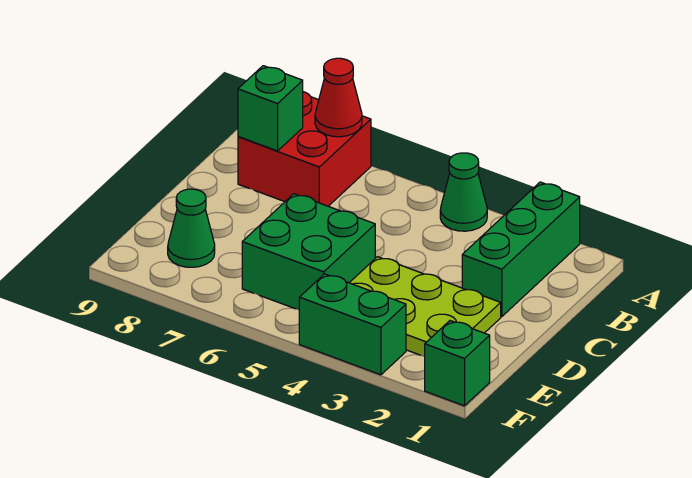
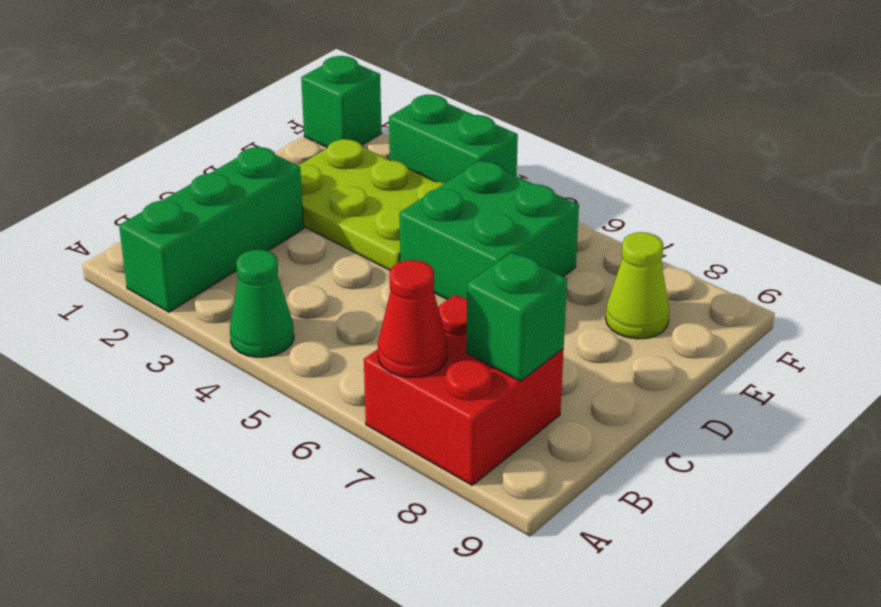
green cone E8 level 1 -> lime cone E8 level 1

